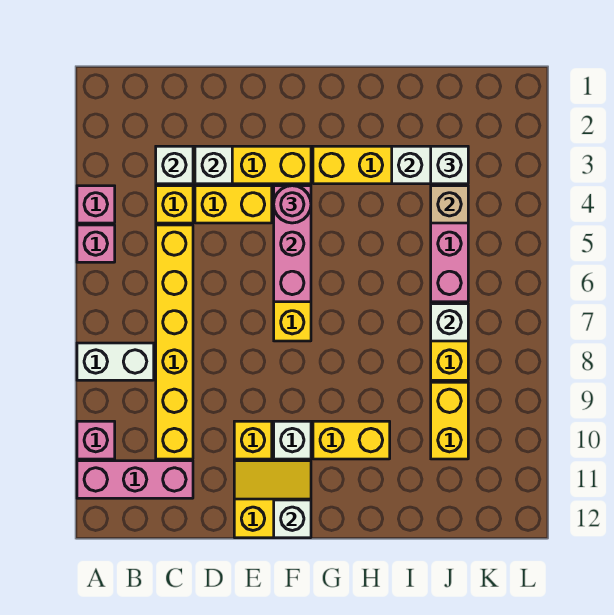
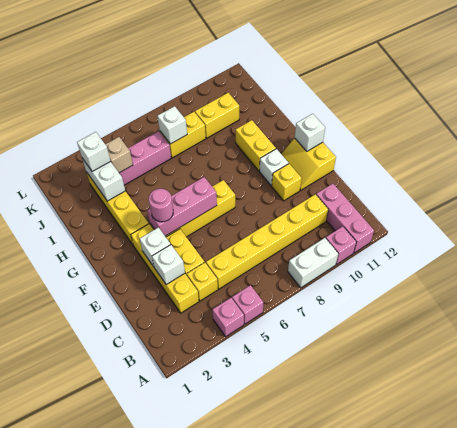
white brick A8:B8 level 1 -> white brick A8:A9 level 1
white brick C3 level 2 -> white brick E3 level 2

